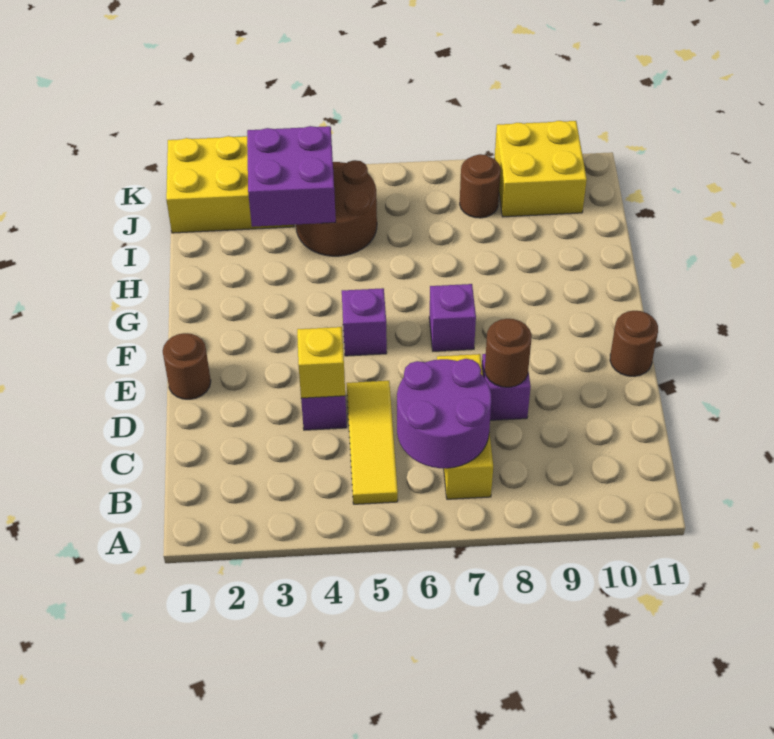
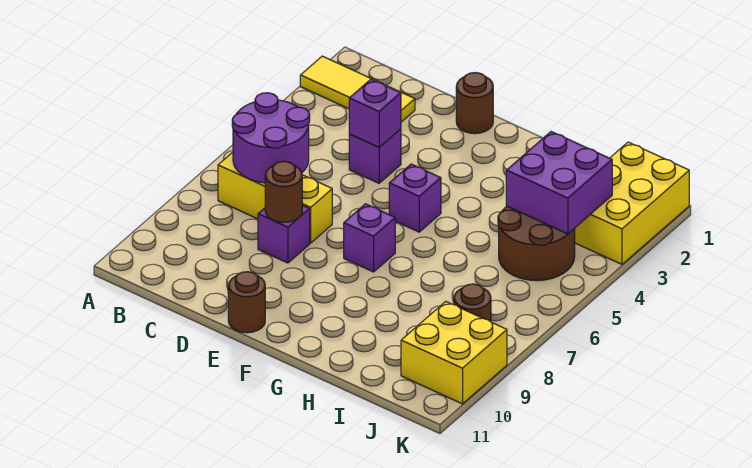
yellow tile B5:D5 level 1 -> yellow tile A2:C2 level 1
yellow brick D4 level 2 -> purple brick D4 level 2

